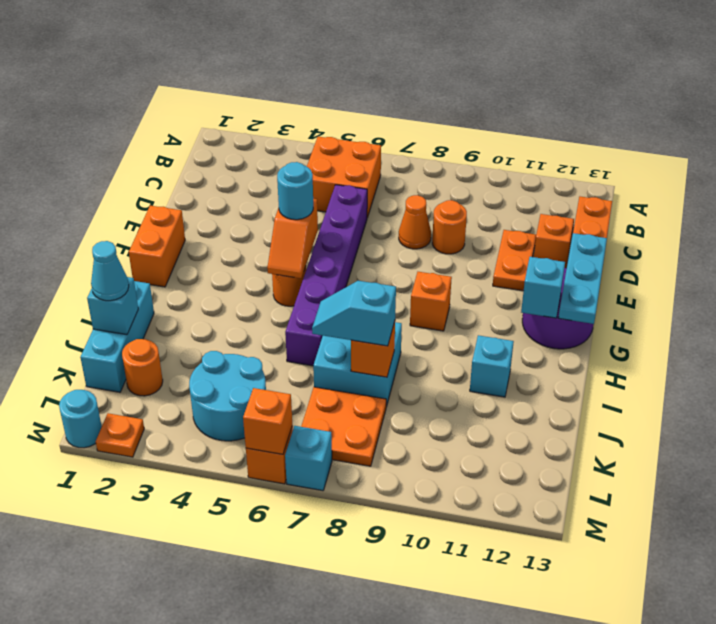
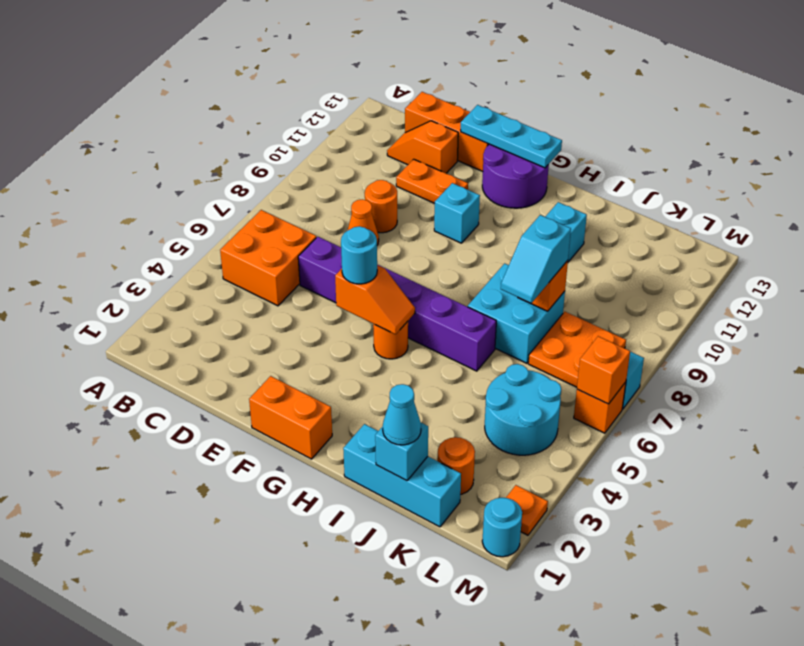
orange brick G9 level 1 -> none
cyan brick G12 level 2 -> cyan brick F10 level 1

